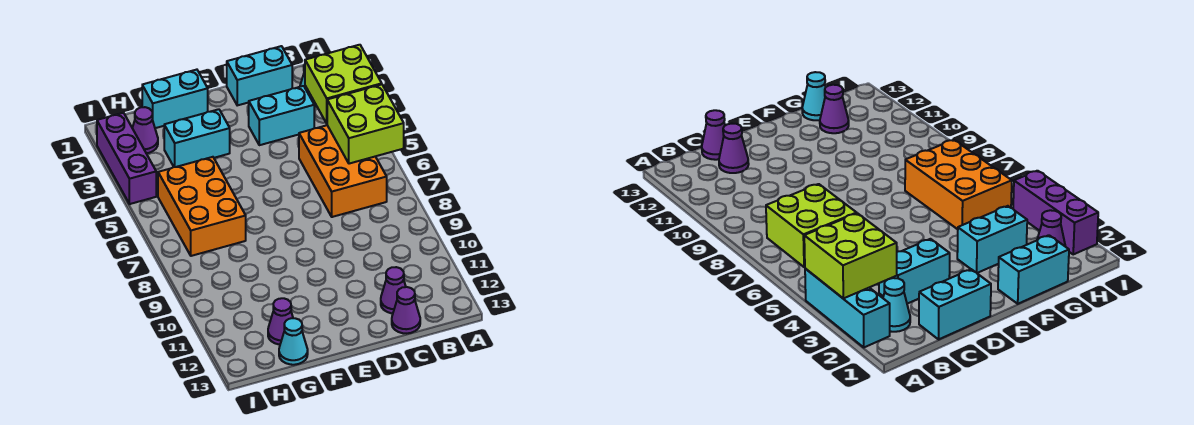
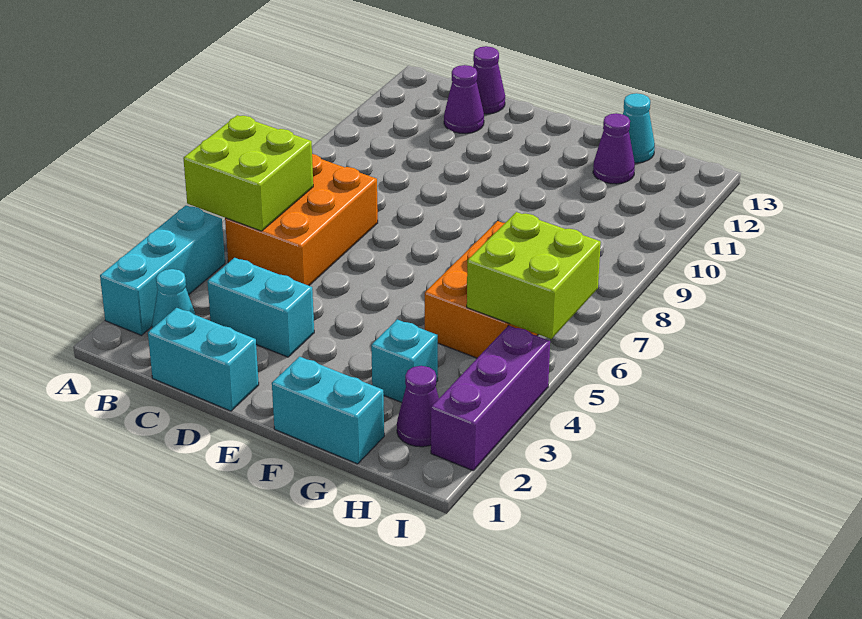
lime brick A3:B4 level 2 -> lime brick H5:I6 level 2
cyan brick F3:G3 level 1 -> cyan brick G3 level 1

